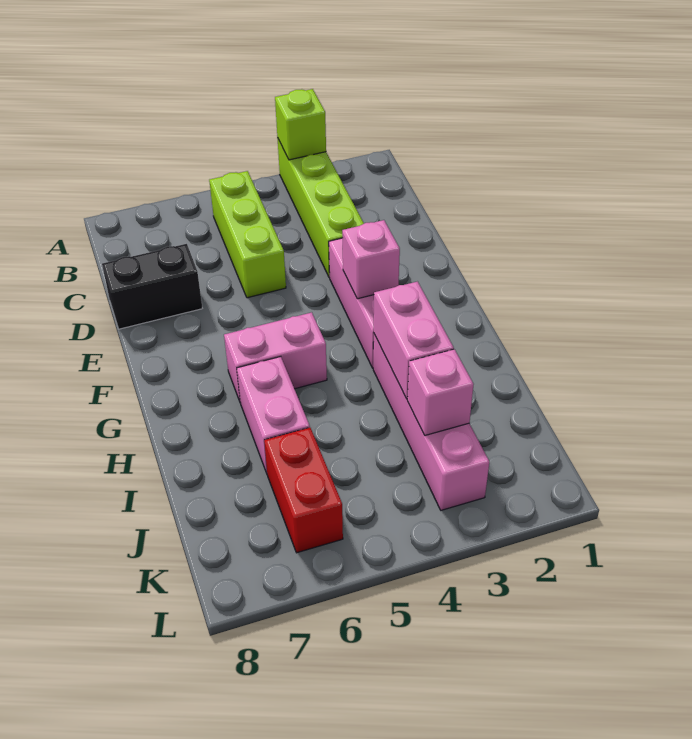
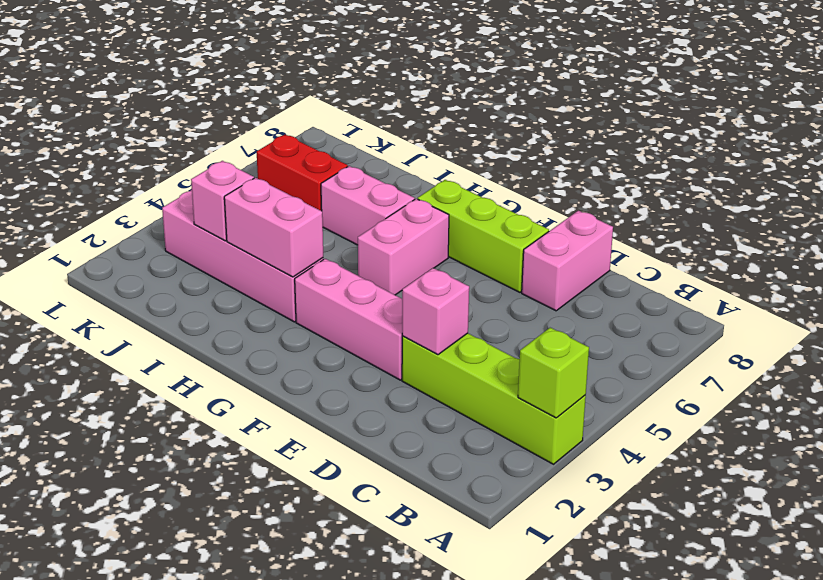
lime brick B5:D5 level 1 -> lime brick E7:G7 level 1
black brick D7:D8 level 1 -> pink brick D7:D8 level 1
pink brick F3 level 2 -> pink brick D3 level 2

